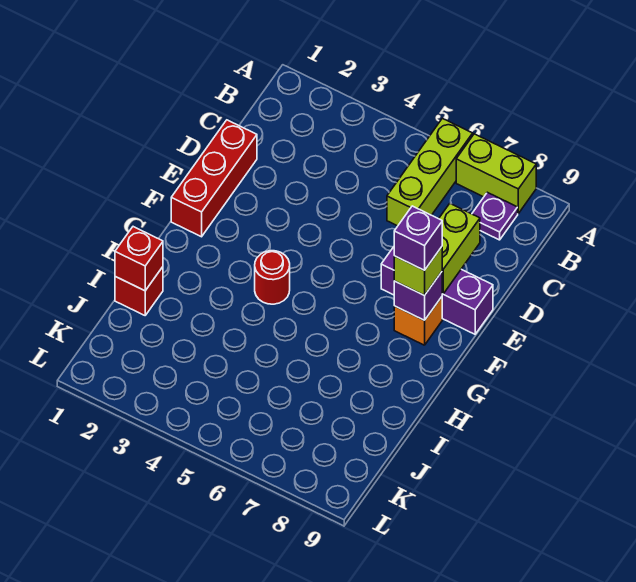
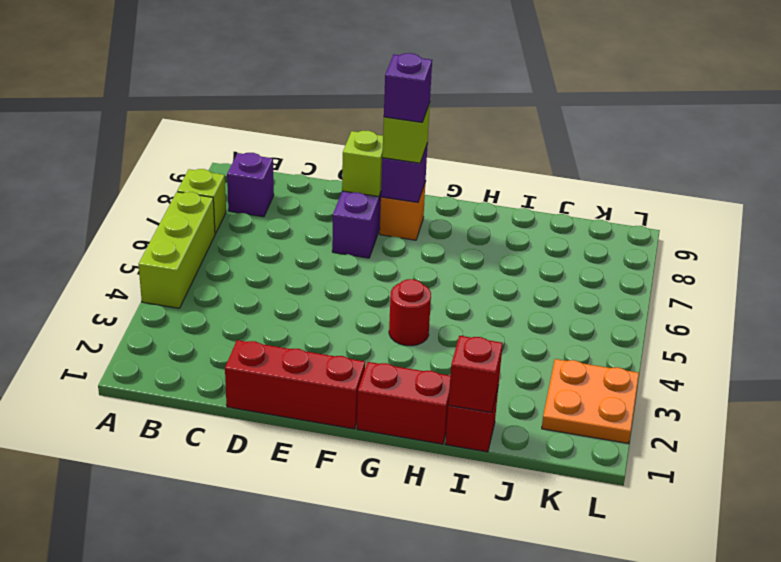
lime brick A6:C6 level 1 -> lime brick A4:A6 level 1
lime brick A7:A8 level 1 -> lime brick A7 level 1
purple plate B8 level 1 -> purple brick B8 level 1
lime brick D8:E8 level 2 -> lime brick E8 level 2
none -> red brick G1:H1 level 1
none -> orange plate K2:L3 level 1

